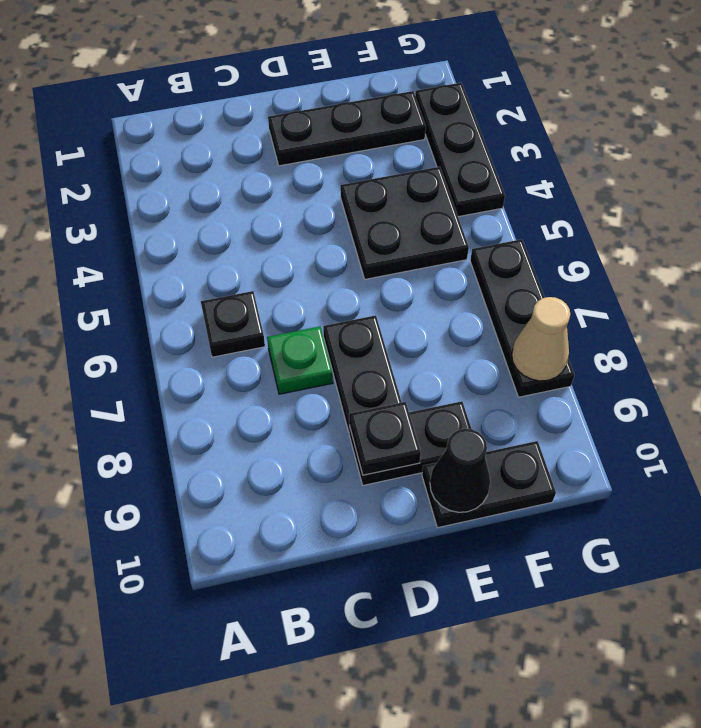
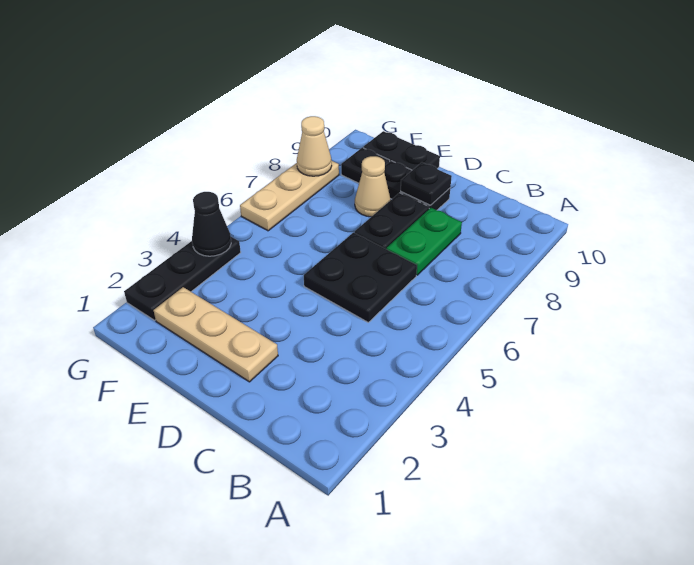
black plate B6 level 1 -> black plate F9 level 1
green plate C7 level 1 -> green plate C7:C8 level 1
black plate D2:F2 level 1 -> tan plate D2:F2 level 1
black plate E4:F5 level 1 -> black plate C5:D6 level 1
none -> tan cone E8 level 1
black cone E10 level 2 -> black cone G4 level 2
black plate G6:G8 level 1 -> tan plate G6:G8 level 1

